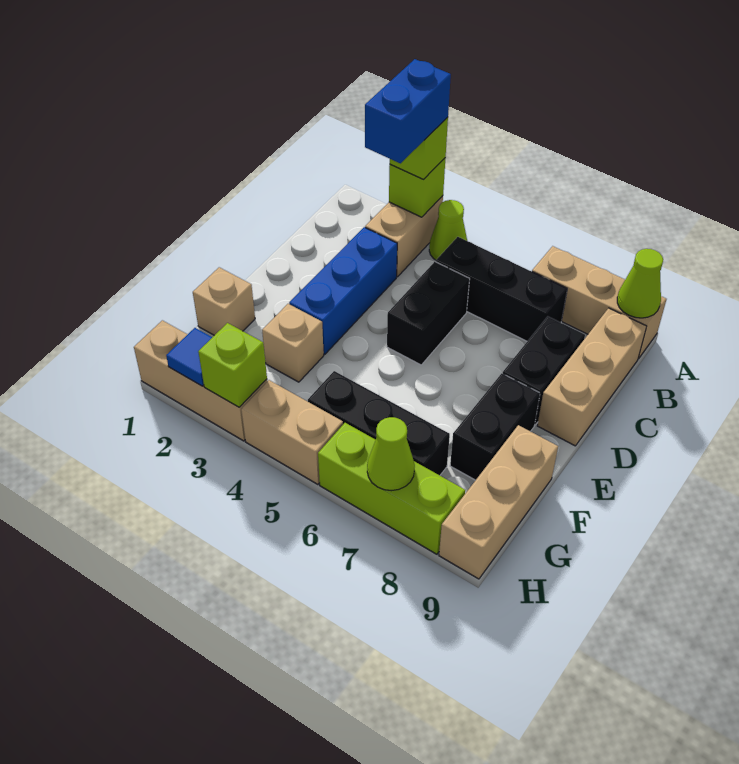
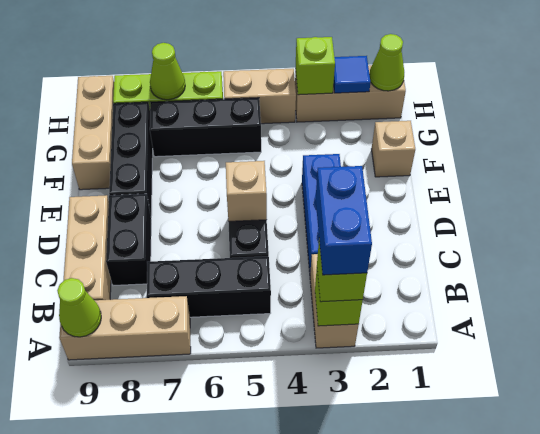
lime cone A4 level 1 -> lime cone H1 level 2
black brick E8:F8 level 1 -> black brick E8:G8 level 1
tan brick F3 level 1 -> tan brick D5 level 2

